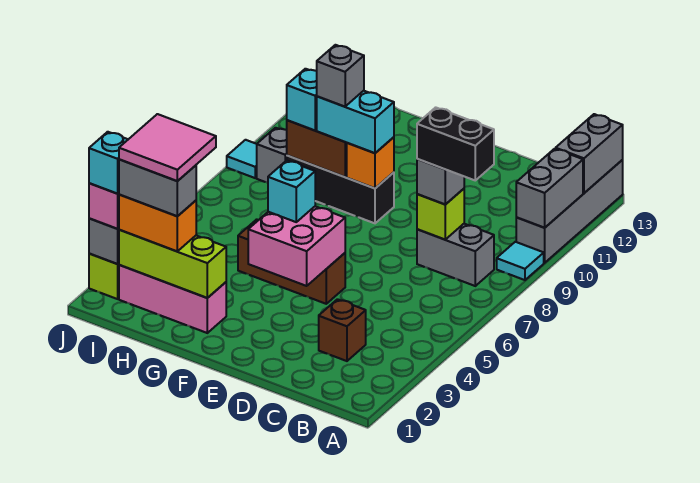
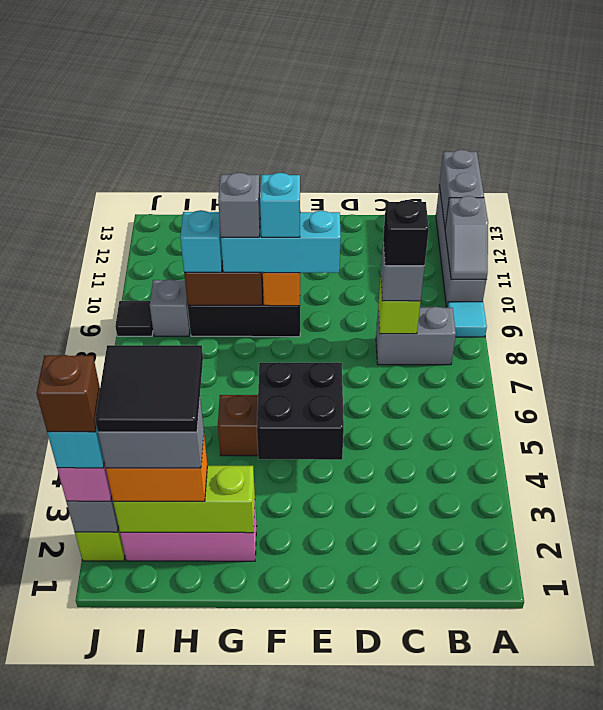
grey brick A10:A11 level 2 -> grey slope A10:A11 level 2 top 11
black brick B8:C8 level 4 -> black brick C8 level 4
brown brick C3 level 1 -> brown brick J2 level 5
pink brick E4:F5 level 2 -> black brick E4:F5 level 2
cyan brick F5 level 3 -> cyan brick F9 level 4
cyan brick F9:G9 level 3 -> cyan brick E9:G9 level 3
pink tile H2:I3 level 5 -> black tile H2:I3 level 5
cyan tile J9 level 1 -> black tile J9 level 1

